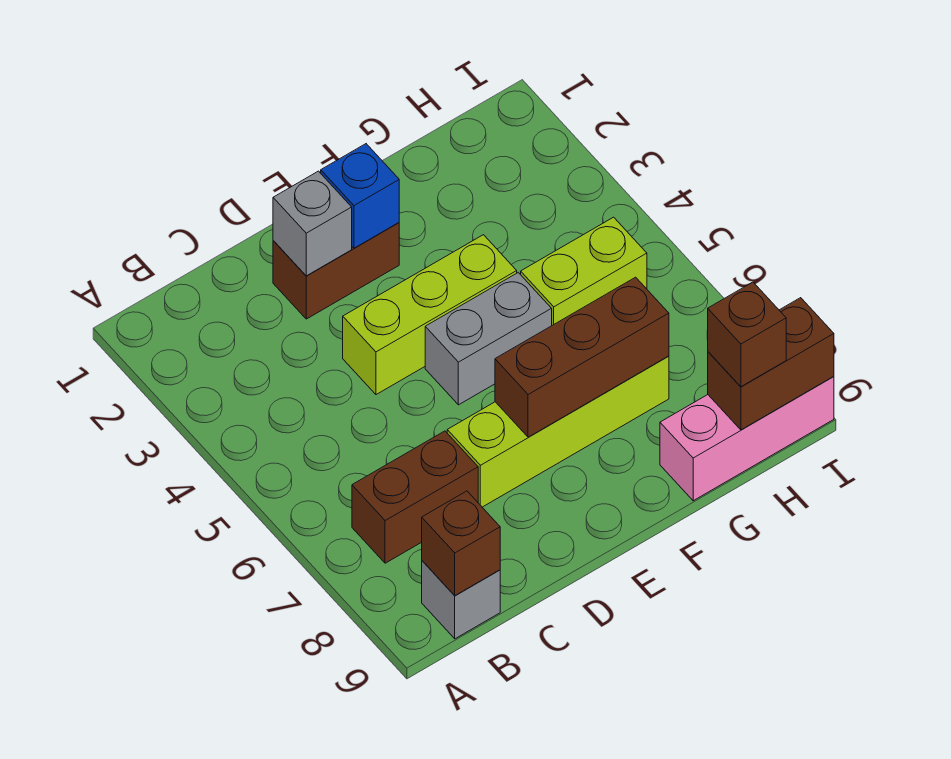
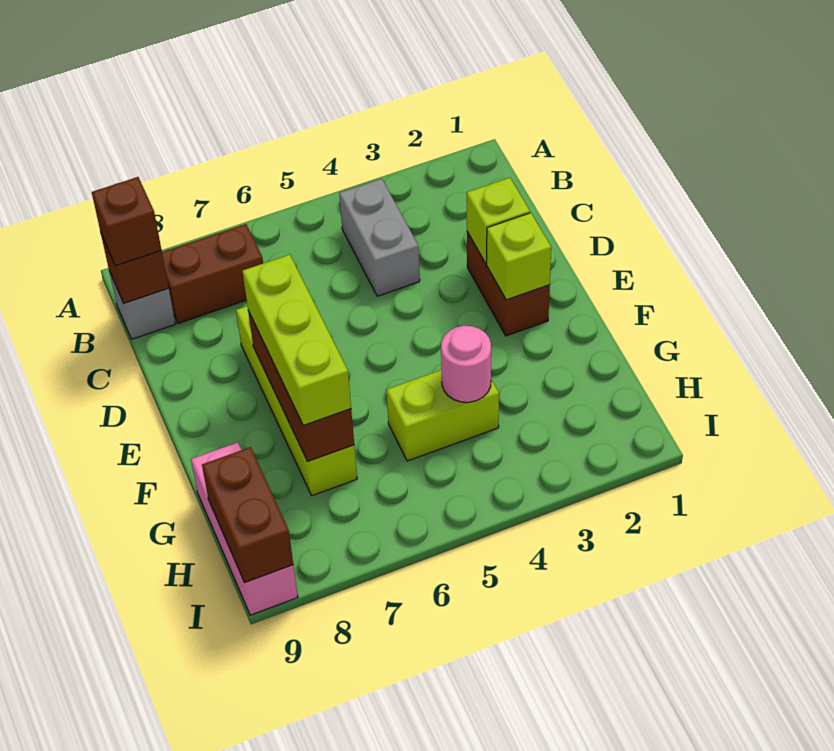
brown brick B7:C7 level 1 -> brown brick B7:B8 level 1
grey brick D2 level 2 -> lime brick D2 level 2
lime brick D4:F4 level 1 -> lime brick E7:G7 level 3
blue brick E2 level 2 -> lime brick E2 level 2
grey brick E5:F5 level 1 -> grey brick B4:C4 level 1
none -> pink round brick G4 level 2
lime brick G5:H5 level 1 -> lime brick G4:G5 level 1
brown brick H9 level 3 -> brown brick B9 level 3

